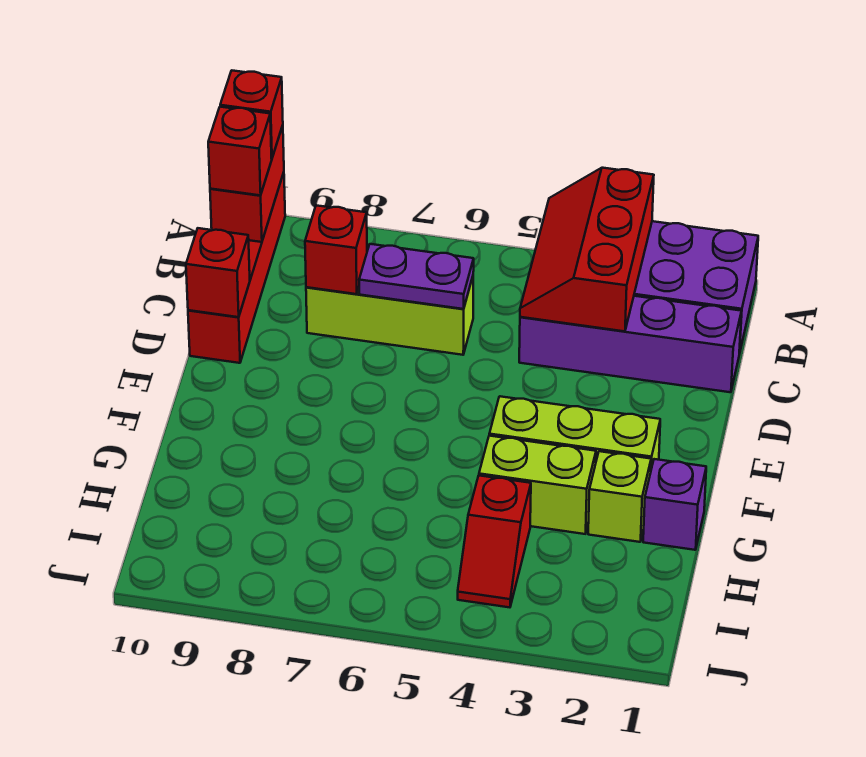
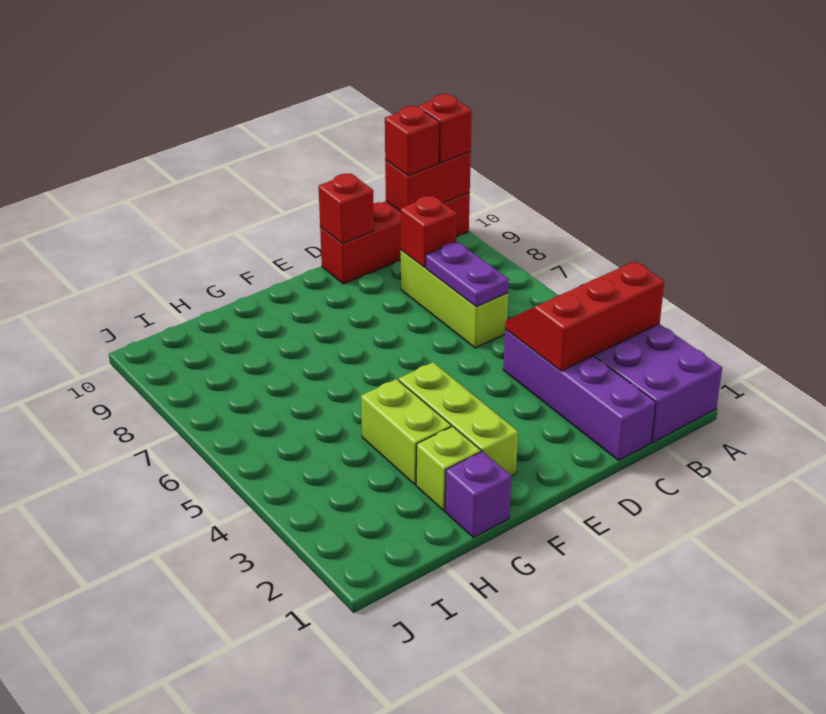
red slope H4:I4 level 1 top H -> none

